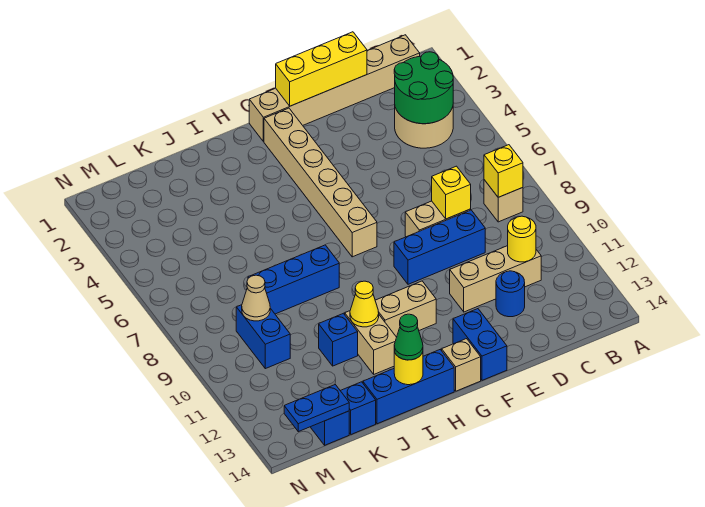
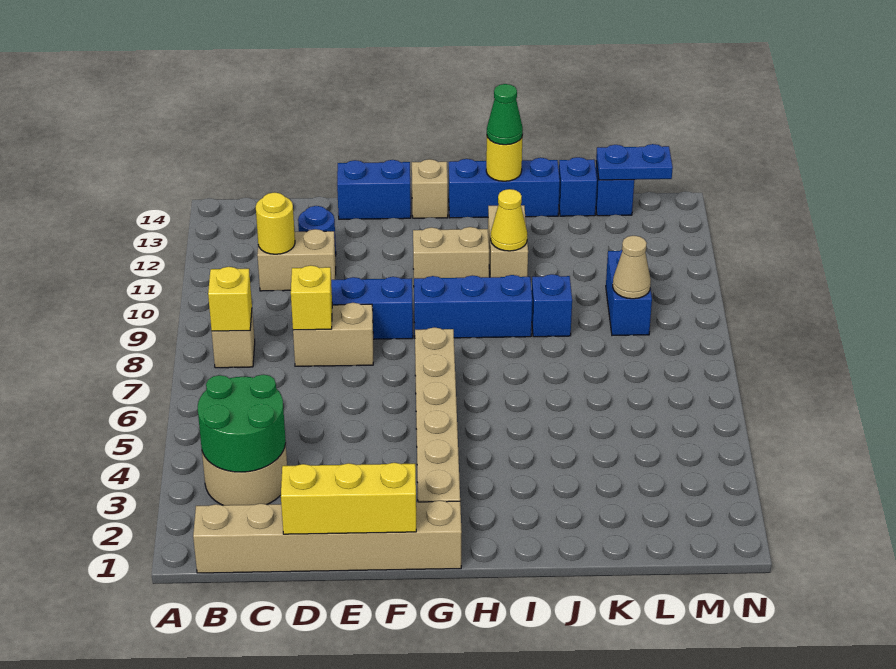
tan brick C11:E11 level 1 -> tan brick C11:D11 level 1
blue brick F13:F14 level 1 -> blue brick E14:F14 level 1
blue brick I8:K8 level 1 -> blue brick G9:I9 level 1
blue brick J11 level 1 -> blue brick J9 level 1

